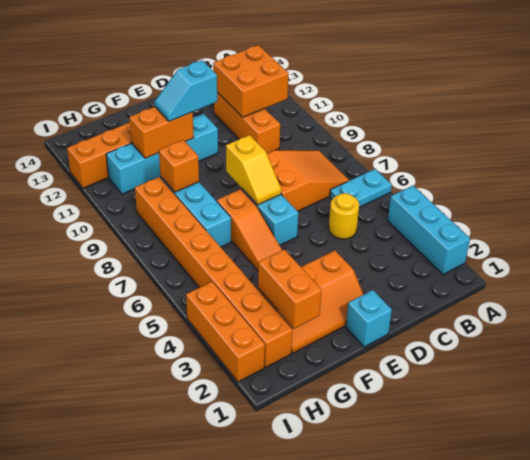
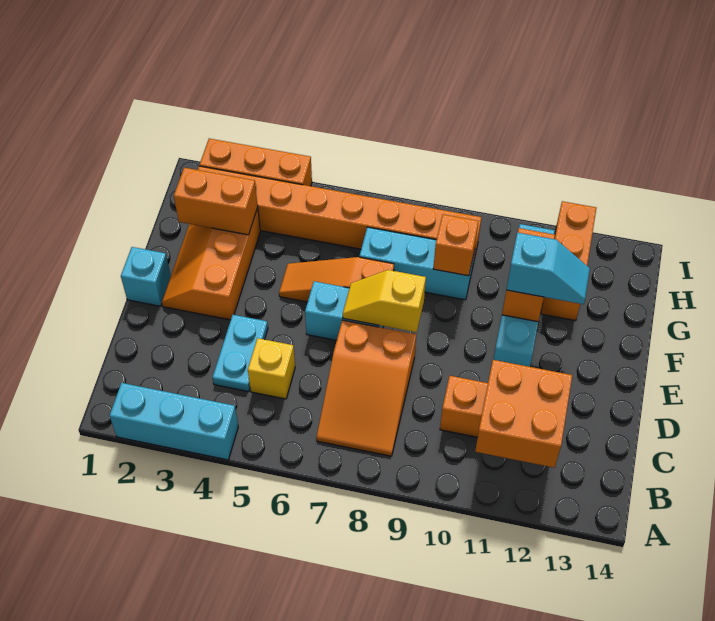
cyan plate A6:B6 level 1 -> cyan plate C4:D4 level 1
yellow round brick C5 level 1 -> yellow brick C5 level 1
cyan slope E11:F11 level 3 top E -> cyan slope F11:F12 level 3 top 11

